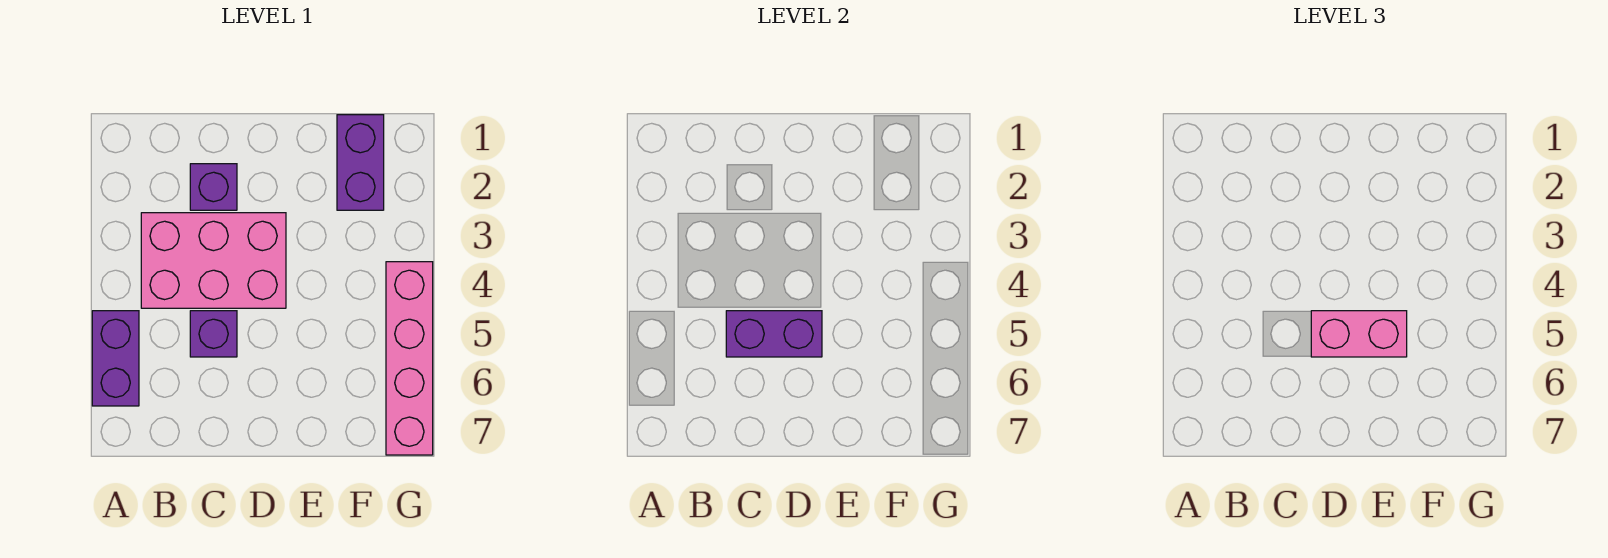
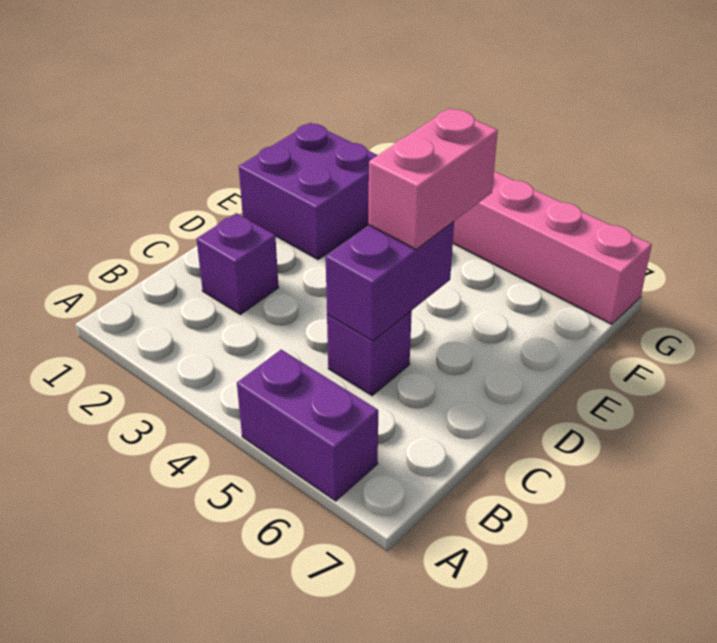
pink brick B3:D4 level 1 -> none
purple brick F1:F2 level 1 -> purple brick E1:F2 level 1

